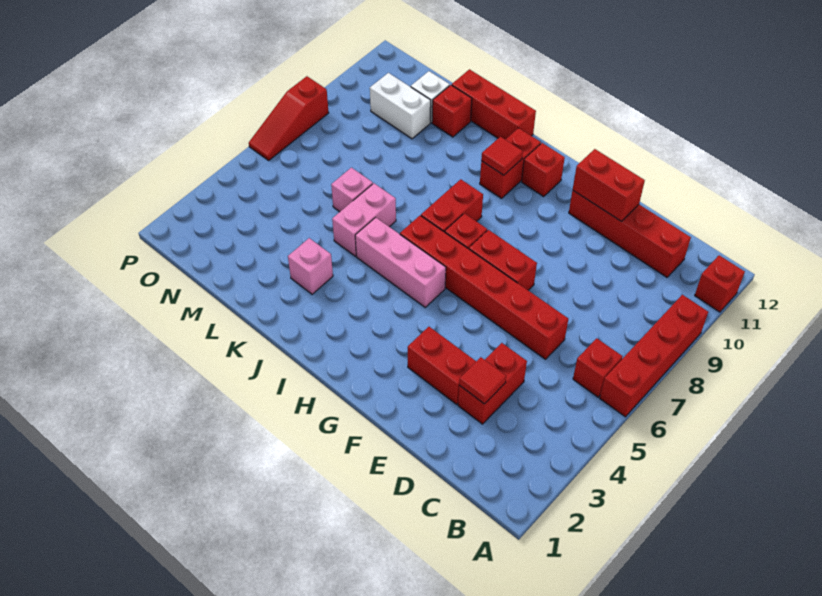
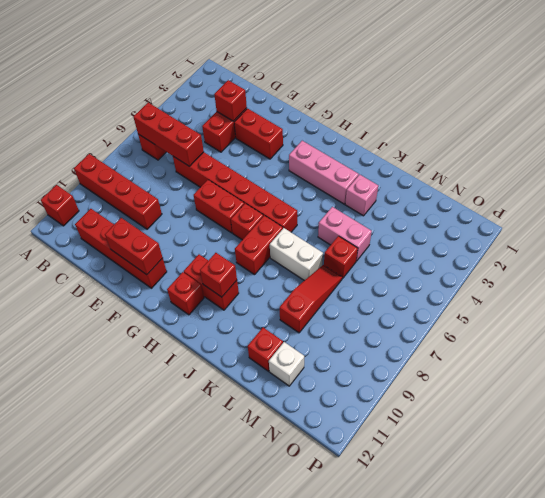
red brick A6:A9 level 1 -> red brick A9:D9 level 1
red tile D3 level 2 -> red brick D3 level 2
pink brick H5:J5 level 1 -> pink brick H3:J3 level 1
red brick I10:I11 level 1 -> red brick H10:I10 level 1
red tile I10 level 2 -> red brick I10 level 2
red brick J12:L12 level 1 -> red brick B6:D6 level 2
pink brick K5:K6 level 1 -> pink brick K5:L5 level 1
pink brick L6 level 1 -> red brick L6 level 1
white brick M10:N10 level 1 -> white brick J7:K7 level 1
red slope P6:P8 level 1 top 8 -> red slope L7:L9 level 1 top 9

